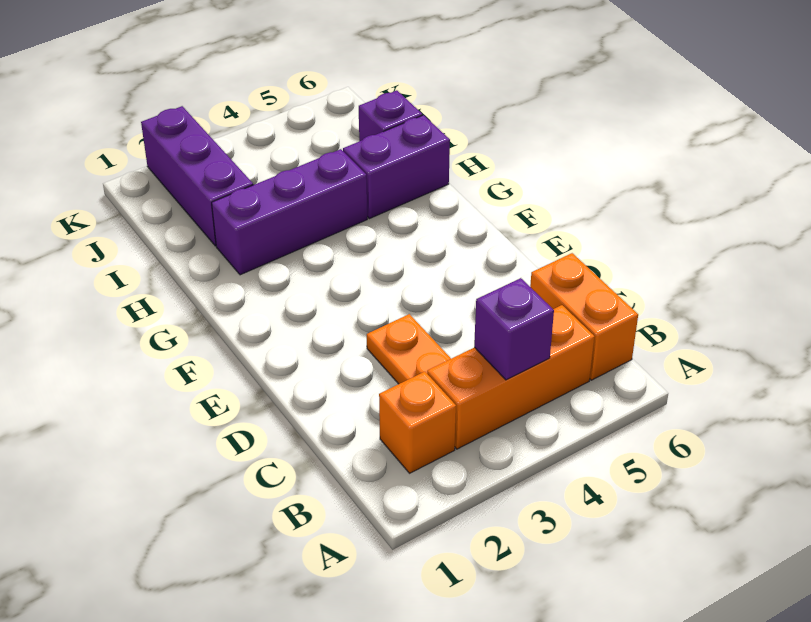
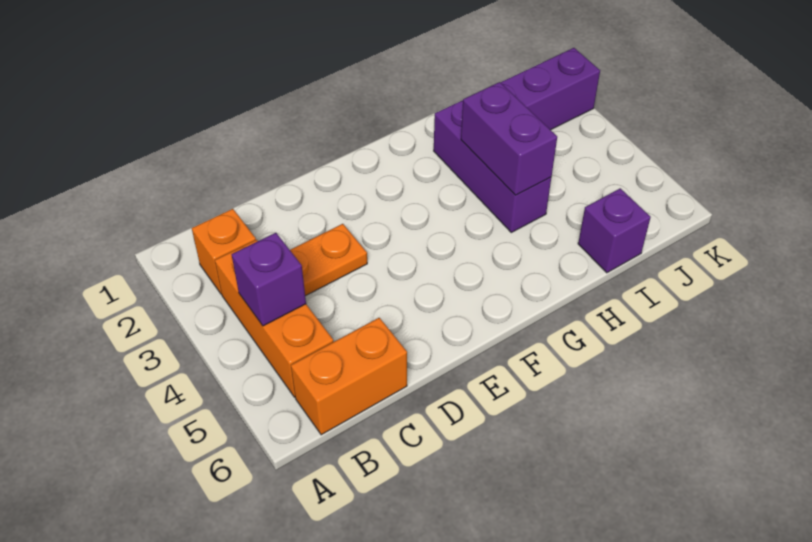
purple brick H5:H6 level 1 -> purple brick H3:H4 level 2

